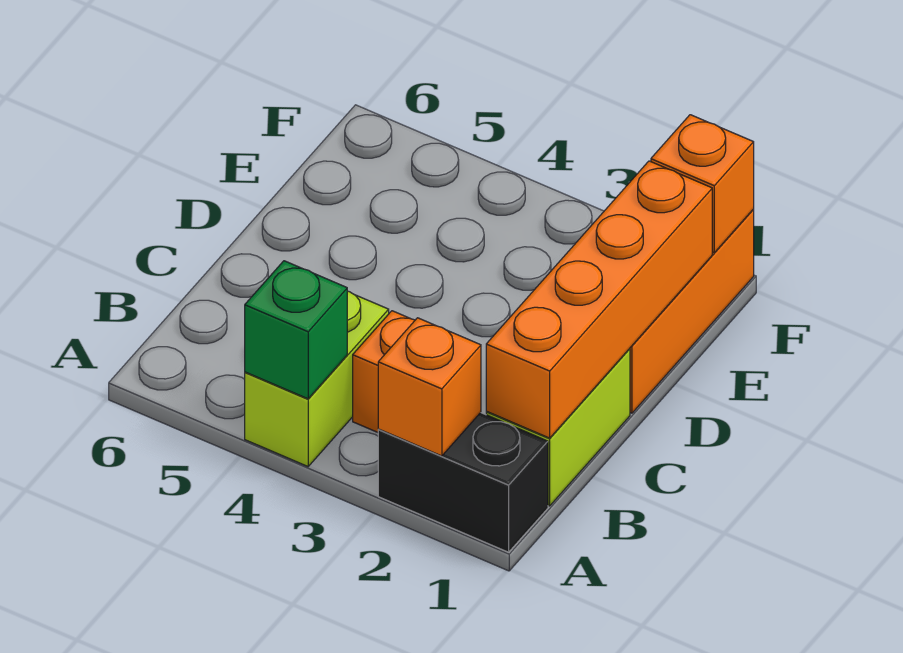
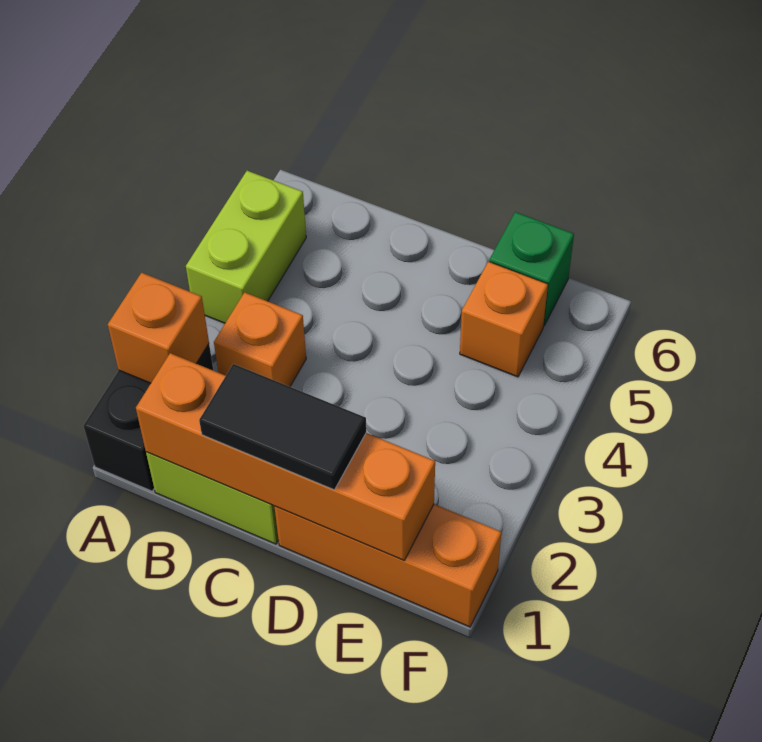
lime brick A4:B4 level 1 -> lime brick A4:A5 level 1
green brick A4 level 2 -> green brick E6 level 1
none -> black tile C1:D1 level 3
orange brick F1 level 2 -> orange brick E5 level 1

